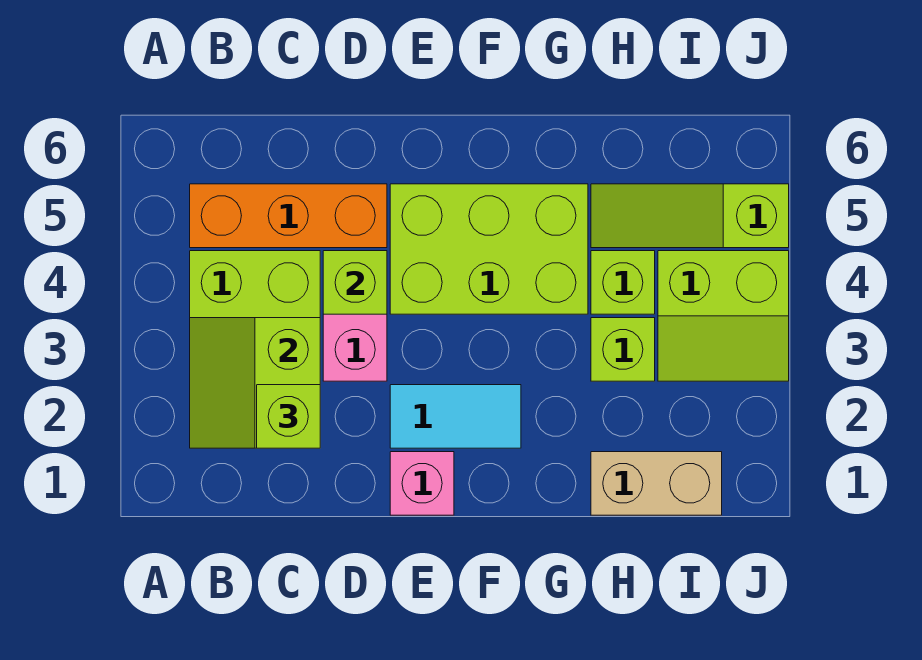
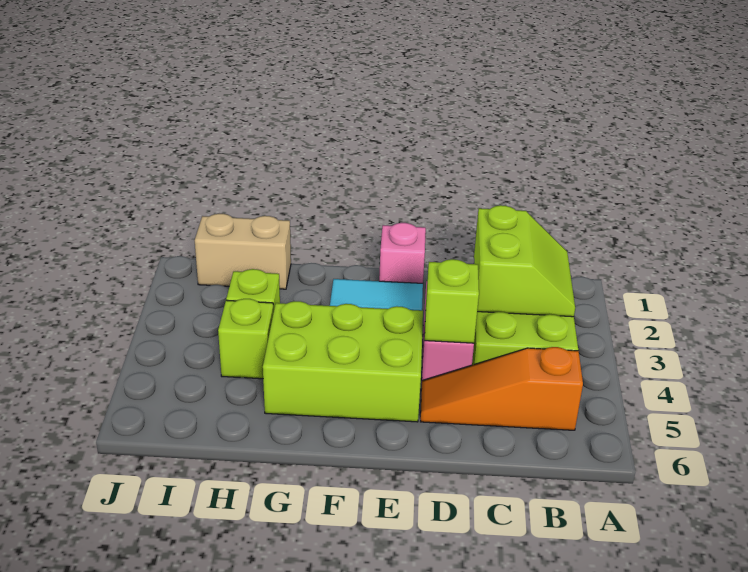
orange brick B5:D5 level 1 -> orange slope B5:D5 level 1 top B
lime brick C2 level 3 -> none
lime slope H5:J5 level 1 top J -> none
lime slope I3:J4 level 1 top 4 -> none

